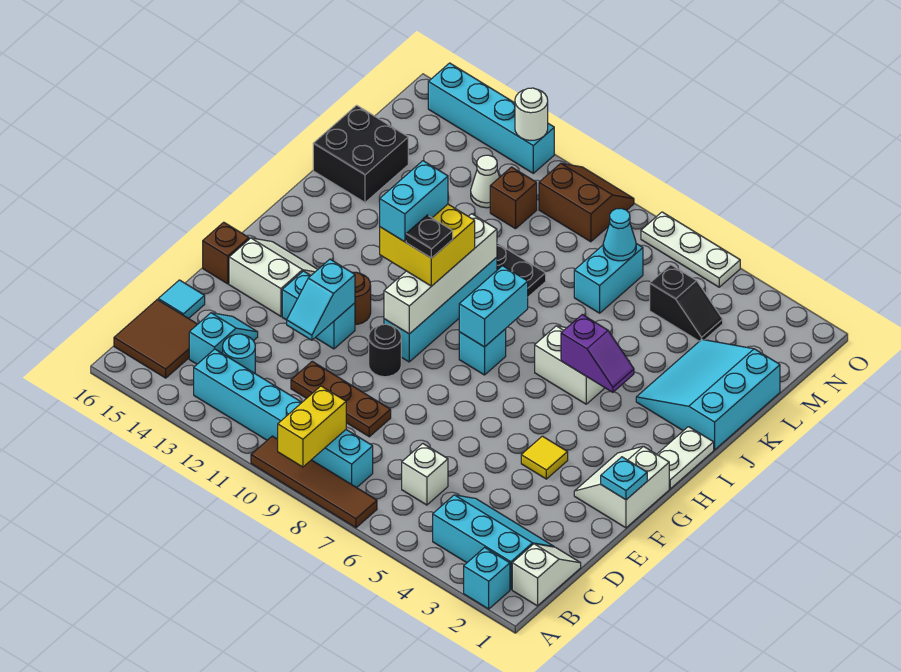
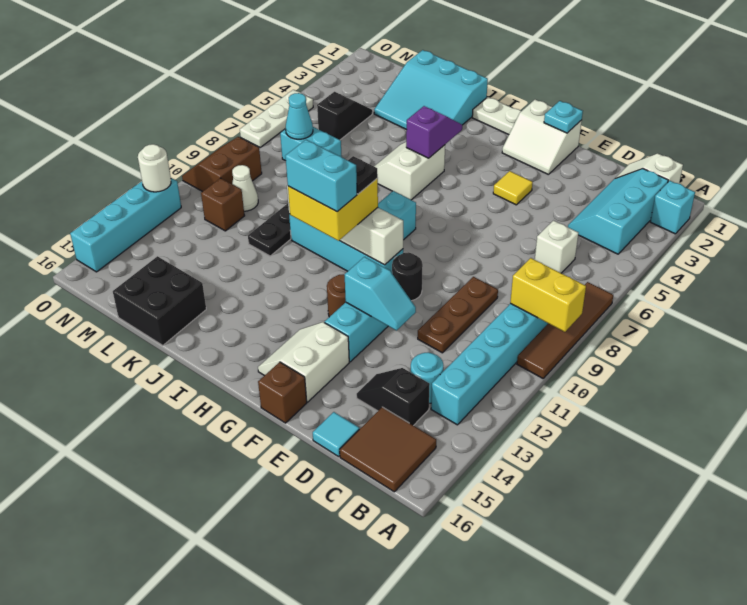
cyan slope C14:D14 level 1 top C -> black slope C14:D14 level 1 top C
cyan brick H8:I8 level 2 -> none
white cone M12 level 1 -> white cone M10 level 1

